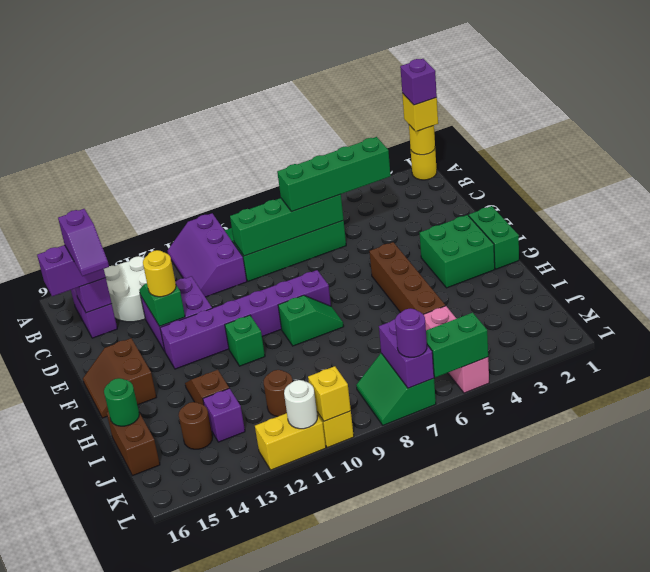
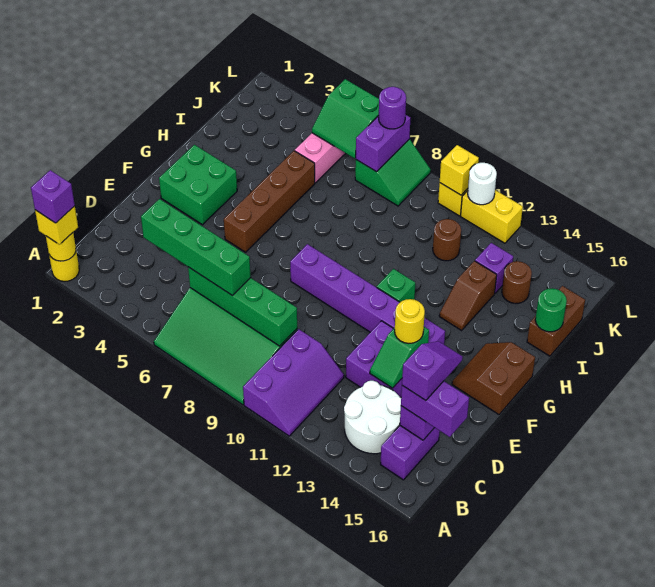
green brick F1:G1 level 1 -> none
brown slope F15:G16 level 1 top 15 -> brown slope F15:G16 level 1 top 16
green slope G8:G9 level 1 top 9 -> none

